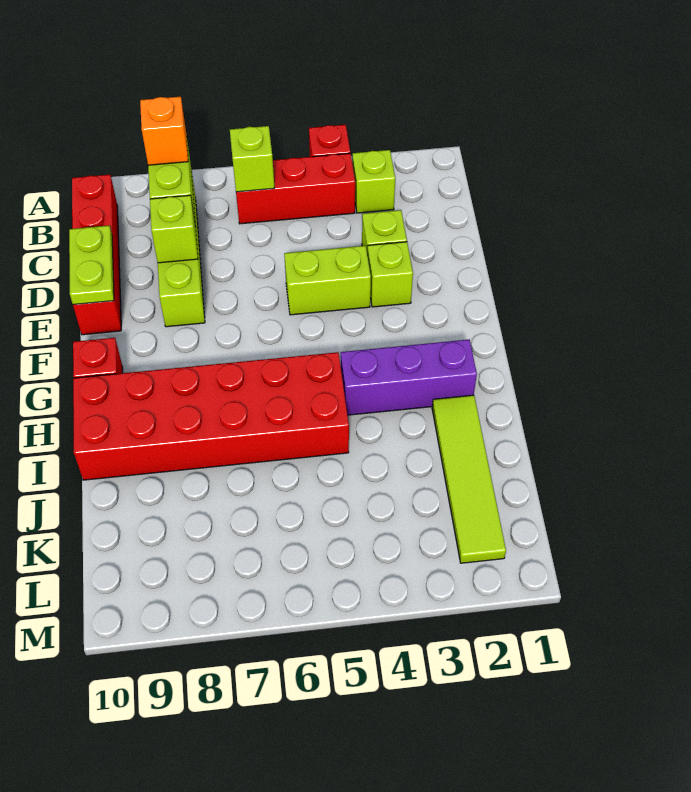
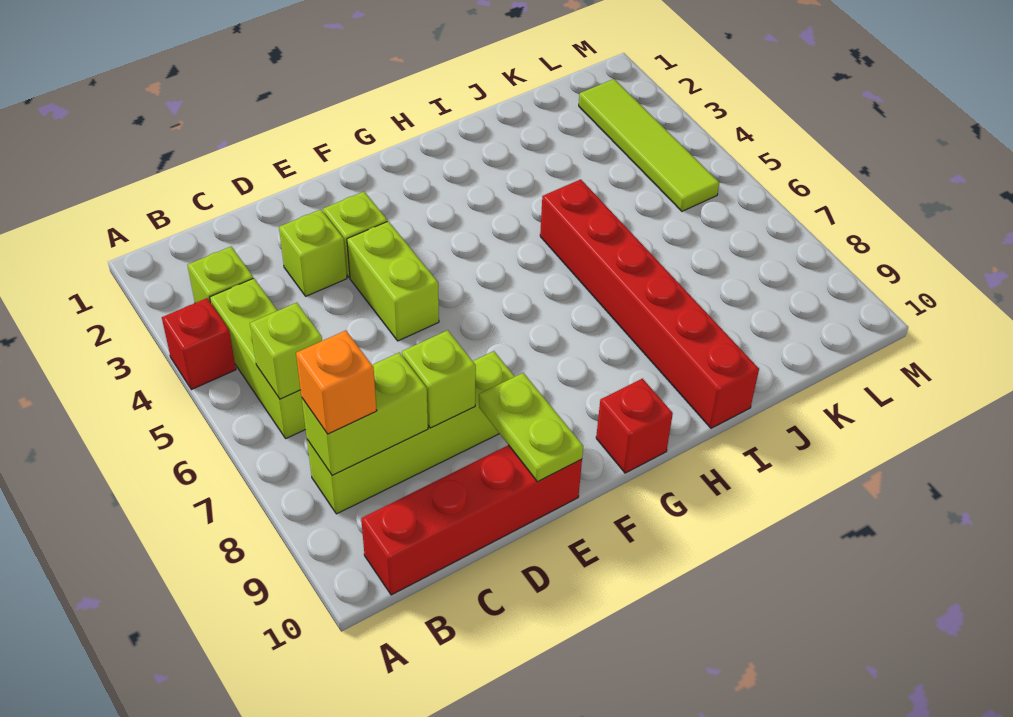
red brick B4:B6 level 1 -> lime brick B4:B6 level 1
lime plate D10:E10 level 2 -> lime plate E9:E10 level 2
purple brick H2:H4 level 1 -> none
red brick H5:I10 level 1 -> red brick I5:I10 level 1
lime tile I2:L2 level 1 -> lime tile L2:L5 level 1

